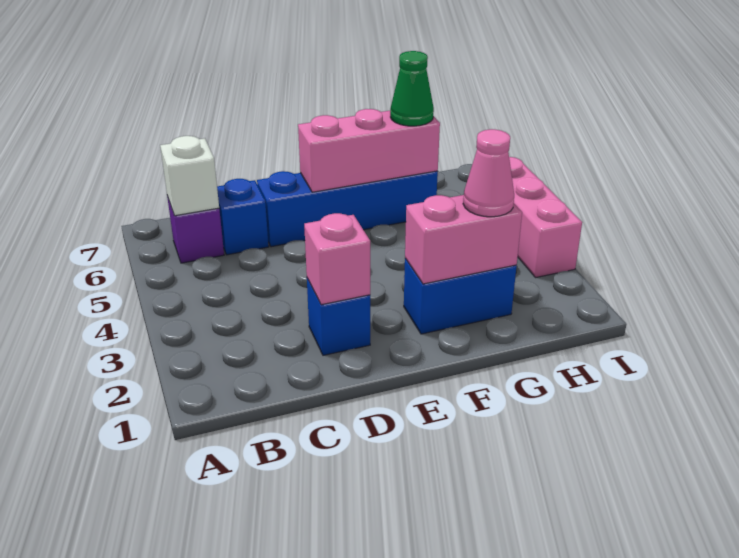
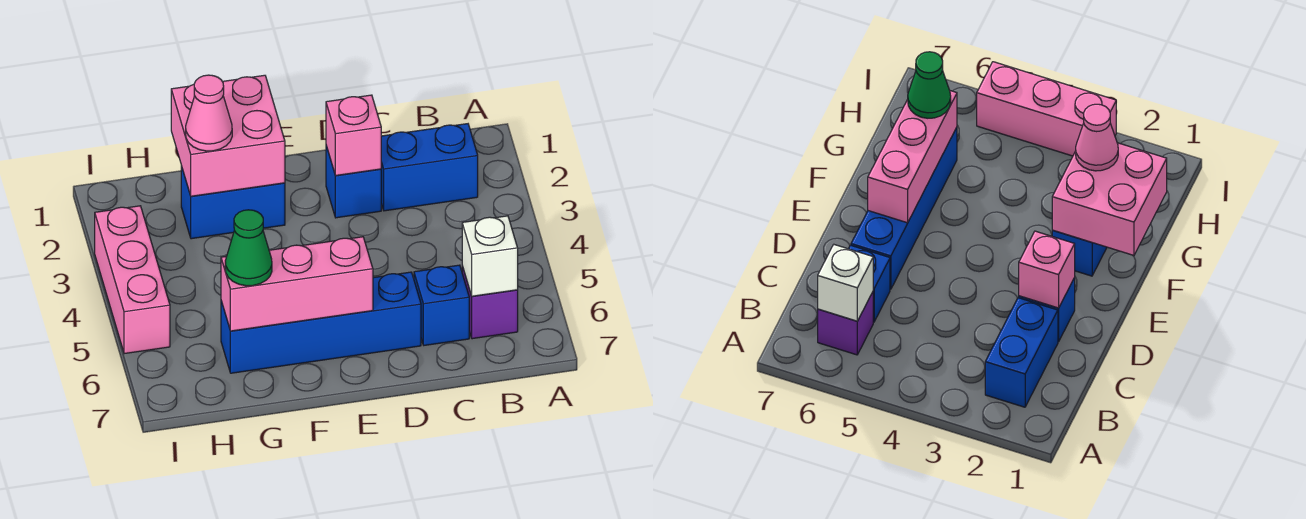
none -> blue brick B2:C2 level 1
pink brick F2:G2 level 2 -> pink brick F1:G2 level 2

